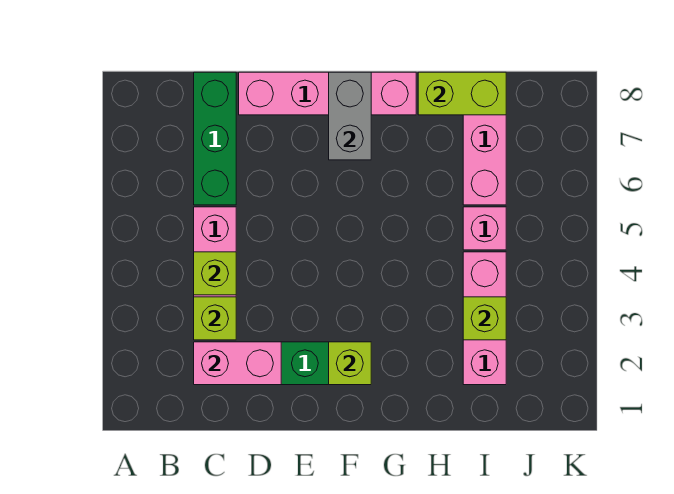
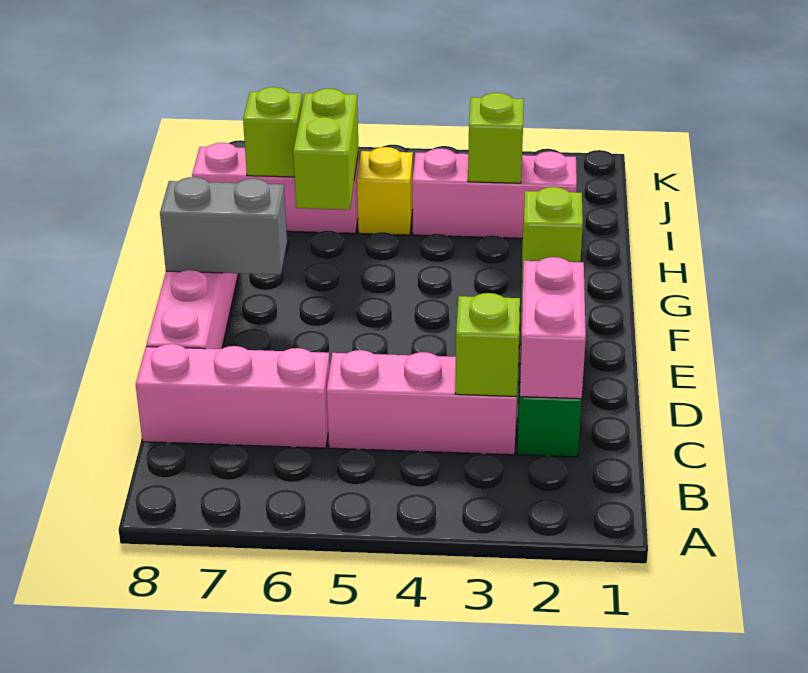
lime brick C4 level 2 -> lime brick I7 level 2
green brick C6:C8 level 1 -> pink brick C6:C8 level 1
lime brick H8:I8 level 2 -> lime brick H6:I6 level 2
pink brick I5 level 1 -> yellow brick I5 level 1

